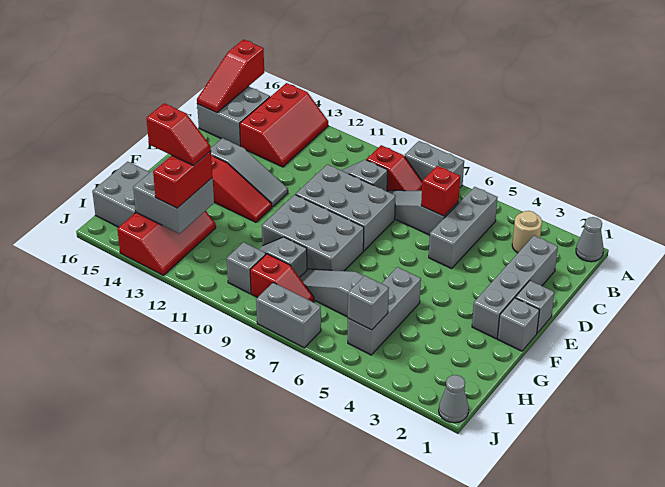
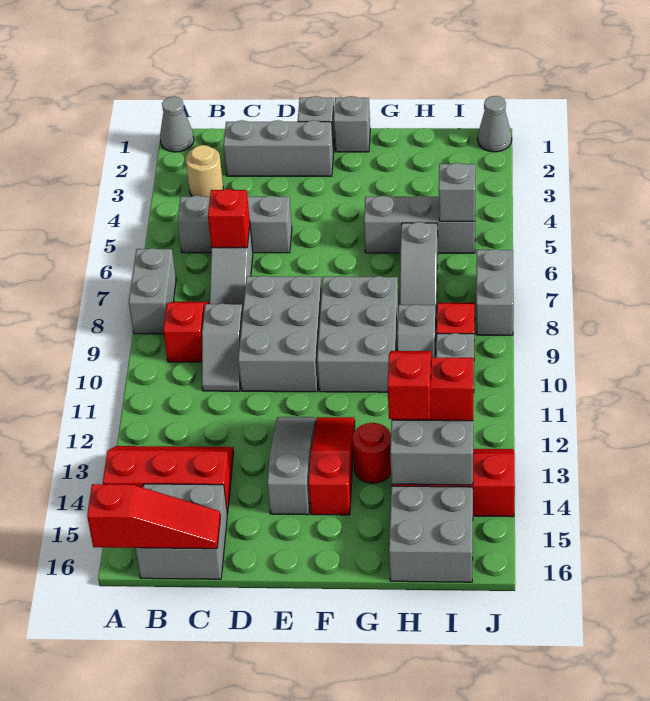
grey brick C2:F2 level 1 -> grey brick C2:E2 level 1
none -> red round brick G13 level 1

